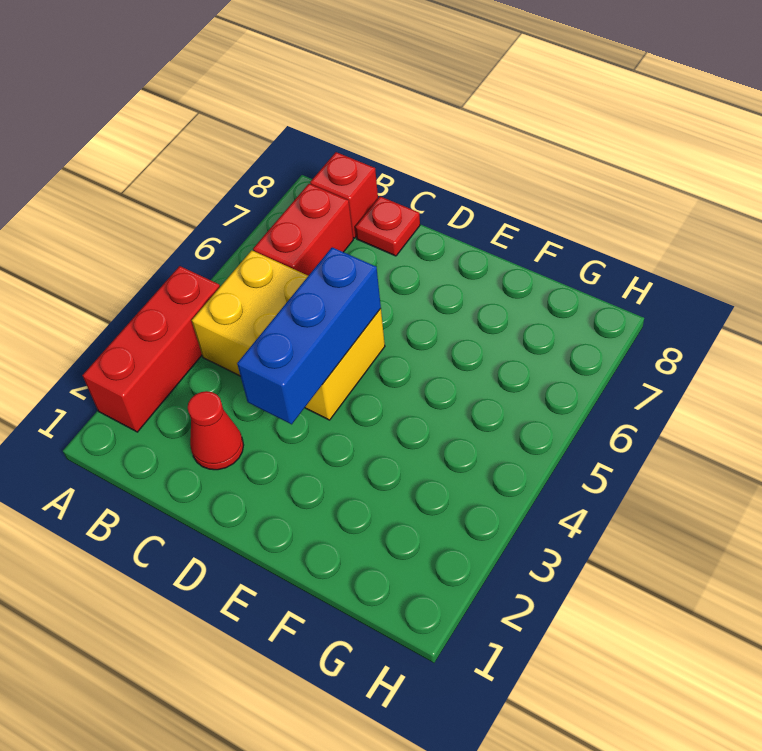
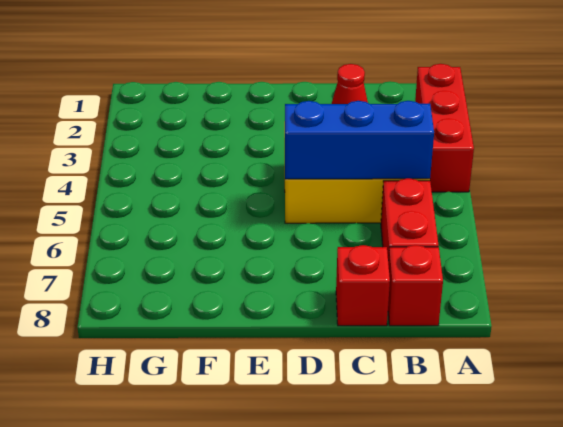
red plate C8 level 1 -> red brick C8 level 1
blue brick D3:D5 level 2 -> blue brick B5:D5 level 2

